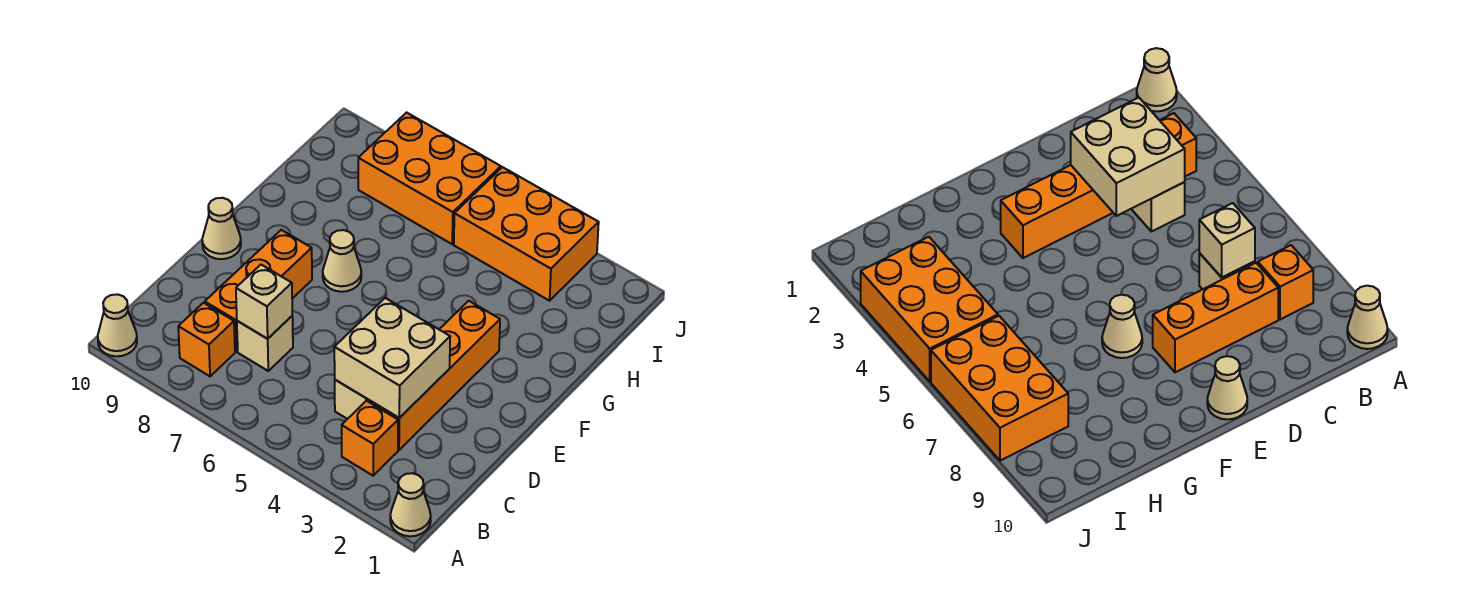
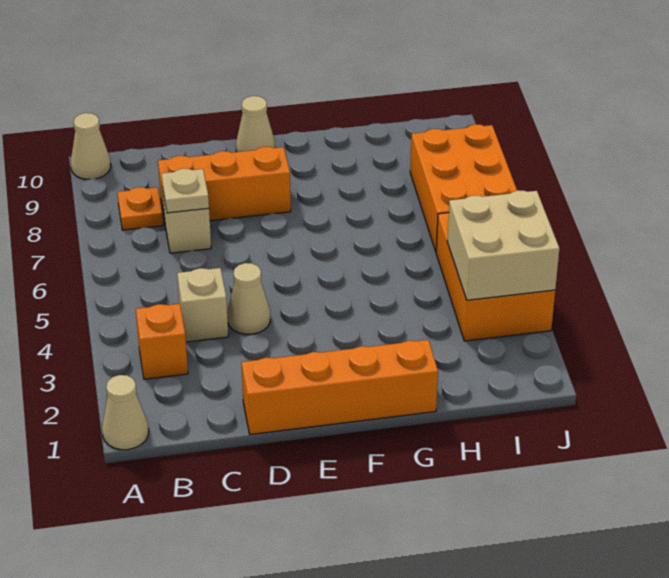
orange brick B8 level 1 -> orange plate B8 level 1
orange brick C3:F3 level 1 -> orange brick D1:G1 level 1
tan brick C3:D4 level 2 -> tan brick I3:J4 level 2
tan brick C7 level 2 -> tan plate C7 level 2
tan cone F7 level 1 -> tan cone D4 level 1

